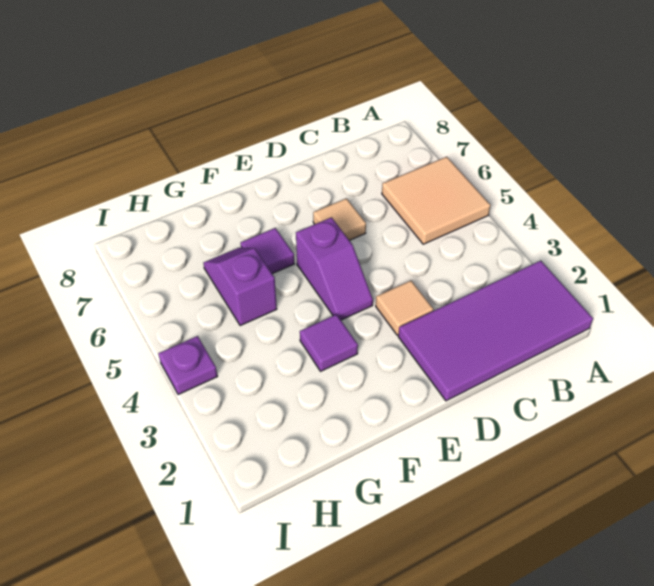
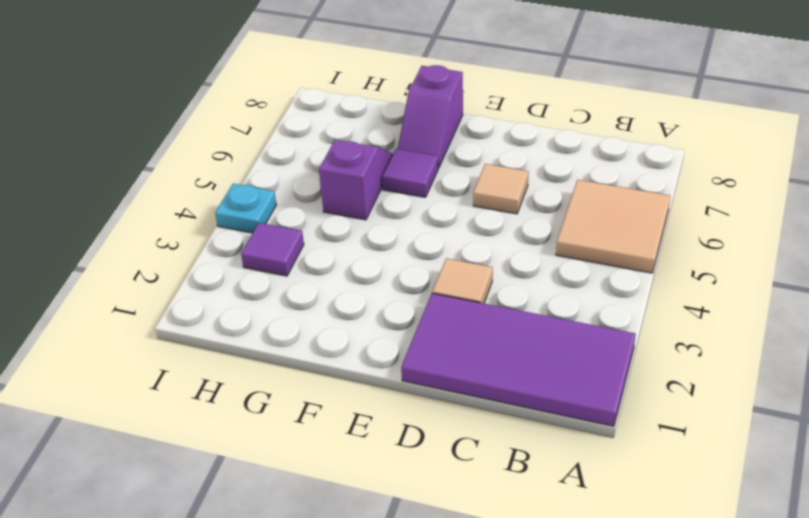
purple slope E4:E5 level 1 top 5 -> purple slope F7:F8 level 1 top 8
purple tile F3 level 1 -> purple tile H3 level 1
purple plate I4 level 1 -> cyan plate I4 level 1

